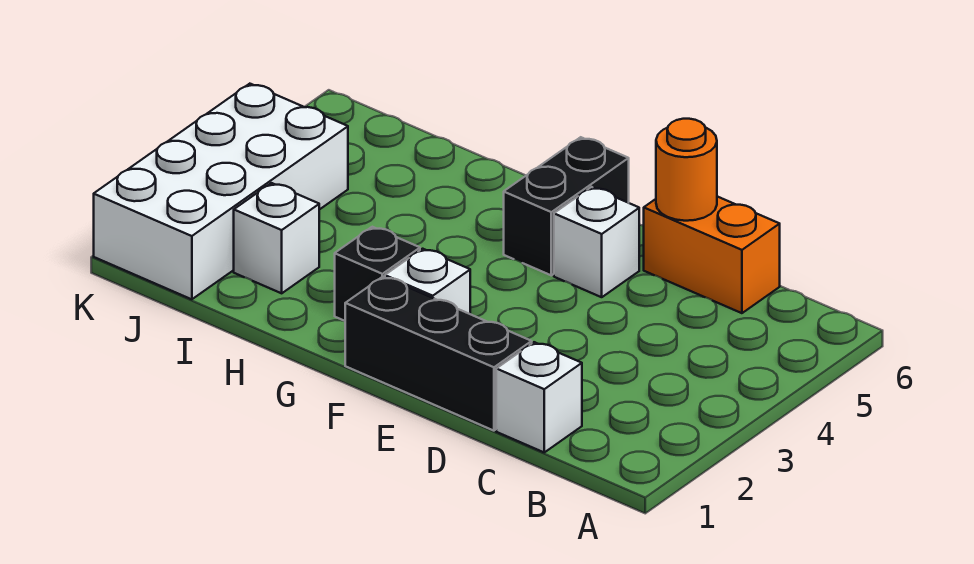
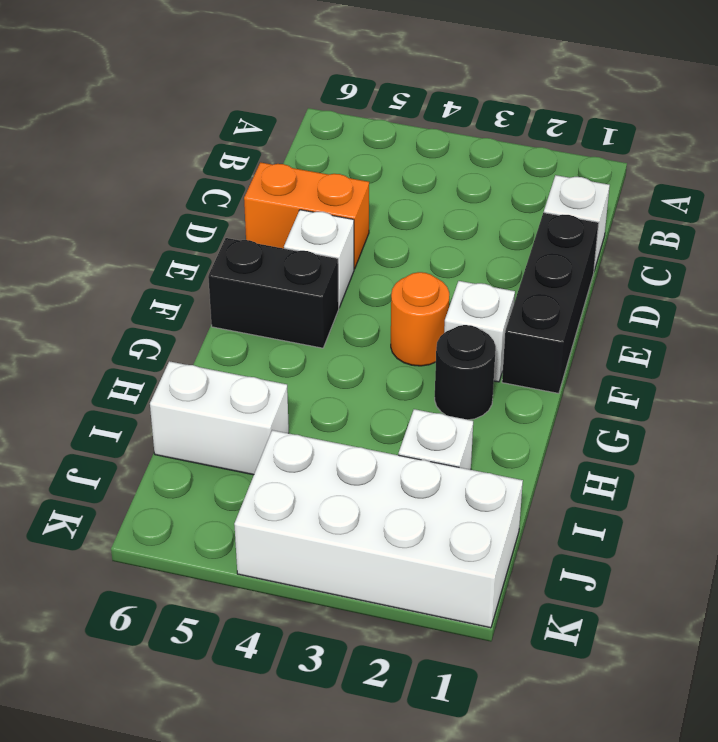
orange brick C6:D6 level 1 -> orange brick D5:D6 level 1
orange round brick D6 level 2 -> orange round brick F3 level 1
black brick G2 level 1 -> black round brick G2 level 1
none -> white brick I5:I6 level 1

